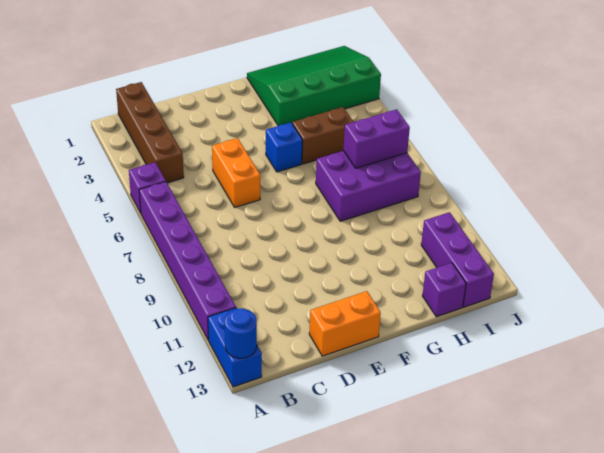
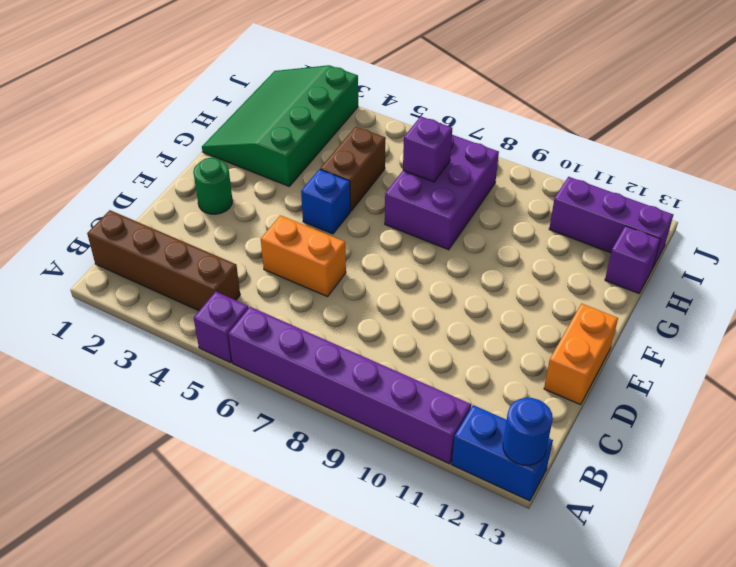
none -> green round brick E2 level 1
purple brick H7:I7 level 2 -> purple brick H7 level 2

